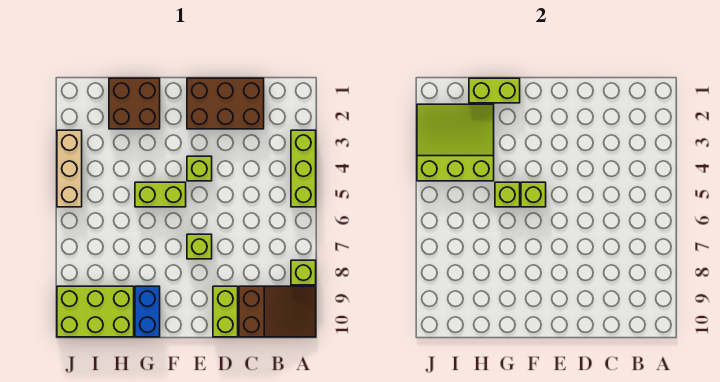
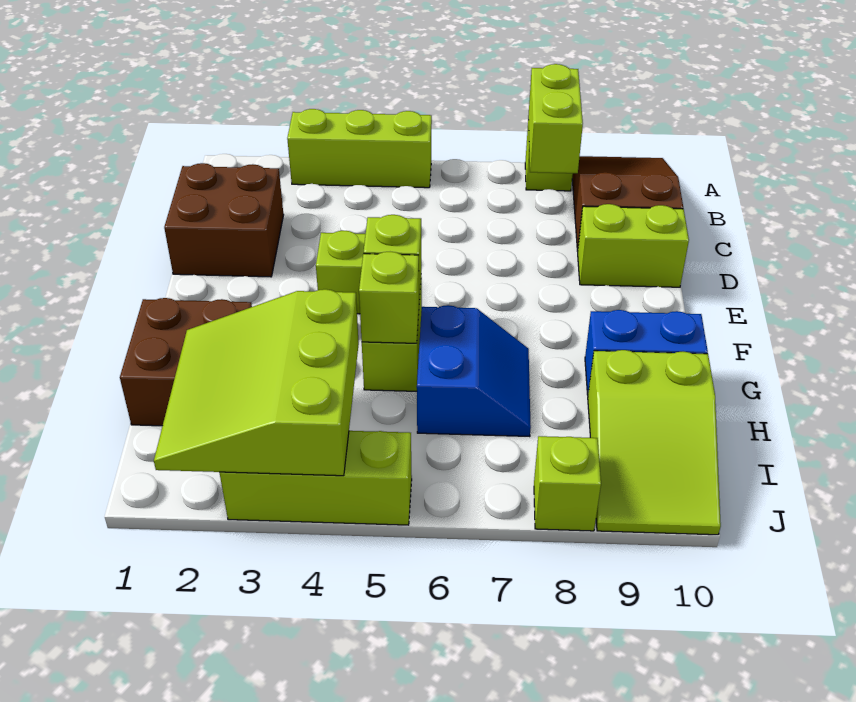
brown brick C1:E2 level 1 -> brown brick C1:D2 level 1
lime brick E7 level 1 -> lime brick J8 level 1
lime brick G1:H1 level 2 -> lime brick A8:B8 level 2
none -> blue slope G6:H7 level 1 top 6
lime brick H9:J10 level 1 -> lime slope H9:J10 level 1 top H
tan brick J3:J5 level 1 -> lime brick J3:J5 level 1

